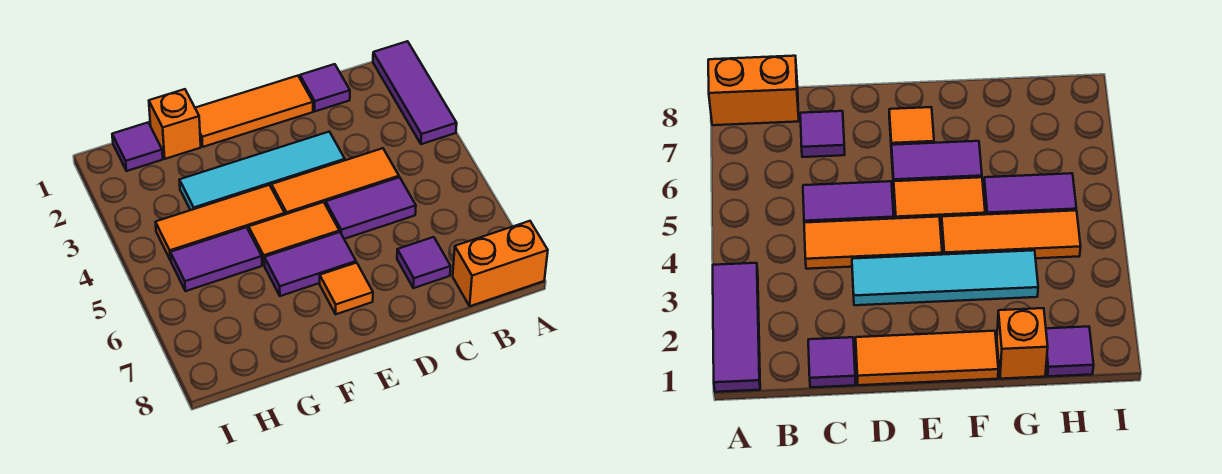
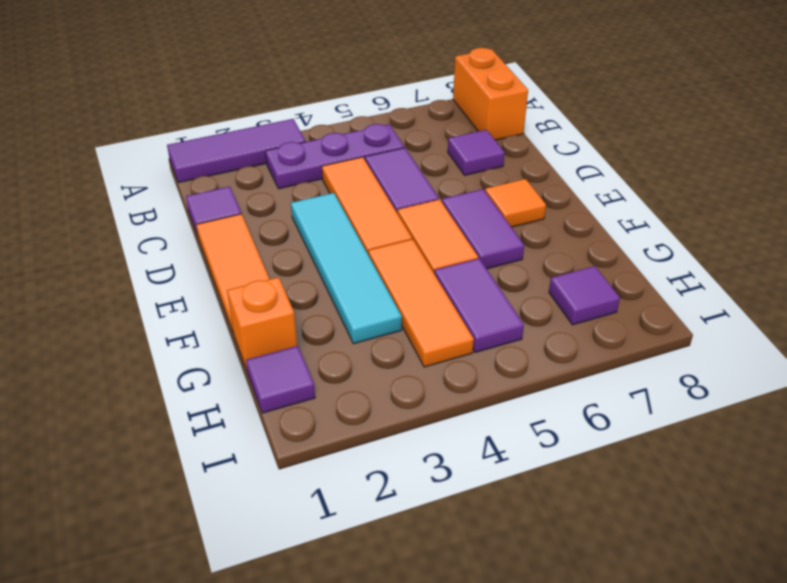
none -> purple plate B3:B5 level 1
none -> purple tile H7 level 1

